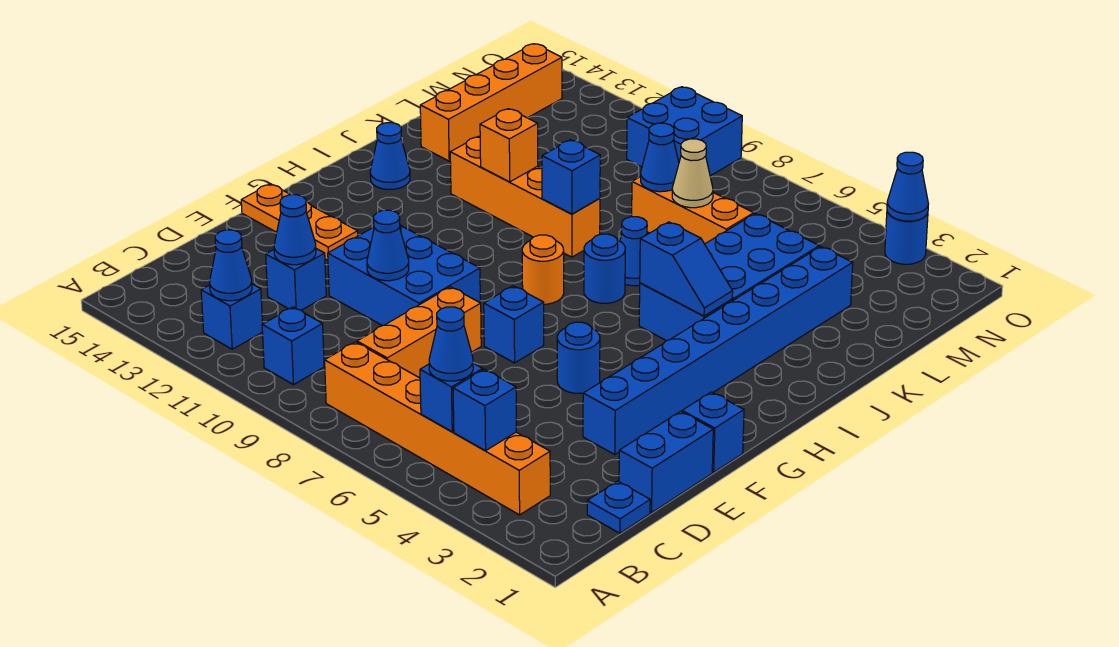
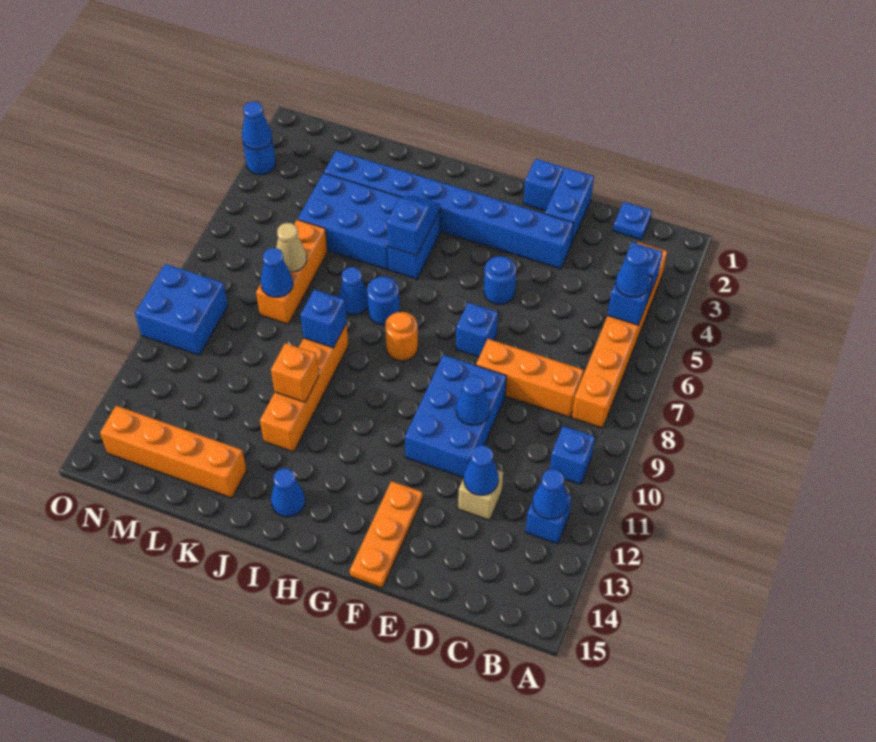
blue brick D1:E1 level 1 -> blue brick E1:E2 level 1
blue brick D12 level 1 -> tan brick D12 level 1

